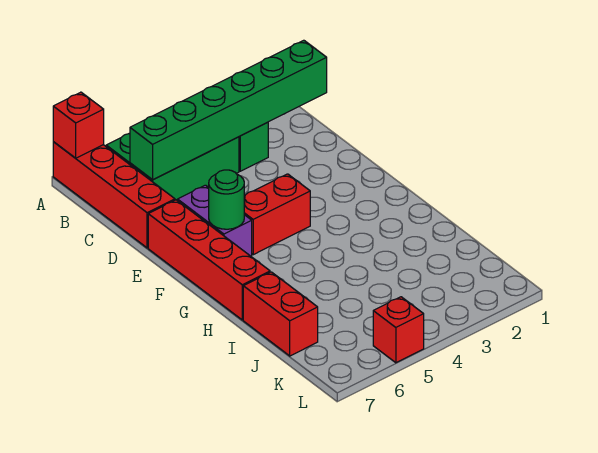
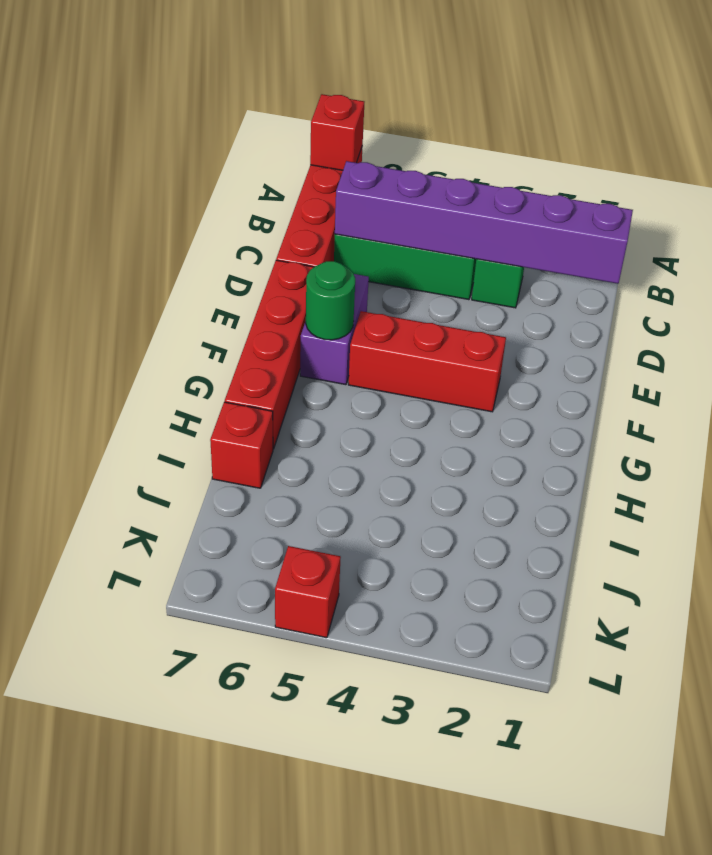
green brick C1:C6 level 2 -> purple brick C1:C6 level 2
red brick F4:F5 level 1 -> red brick F3:F5 level 1
red brick I7:J7 level 1 -> red brick I7 level 1

